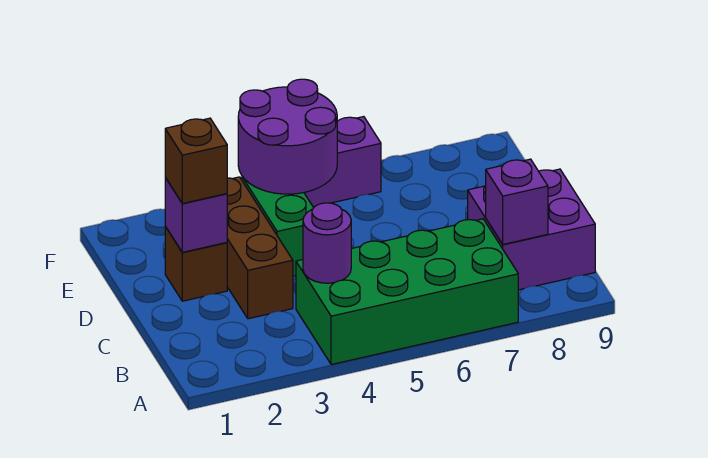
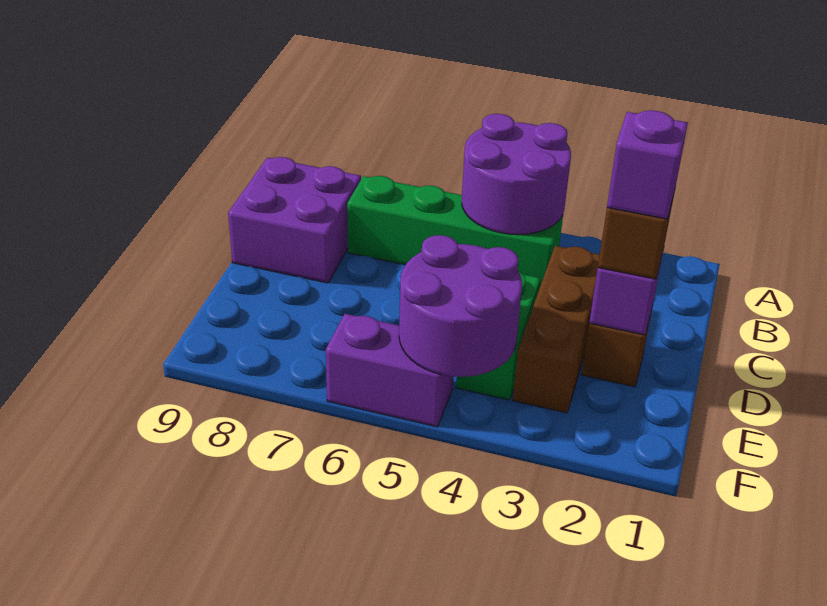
green brick A4:B7 level 1 -> green brick B4:B7 level 1
purple round brick B4 level 2 -> purple round brick A4:B5 level 2
purple brick B8 level 2 -> purple brick D2 level 4

